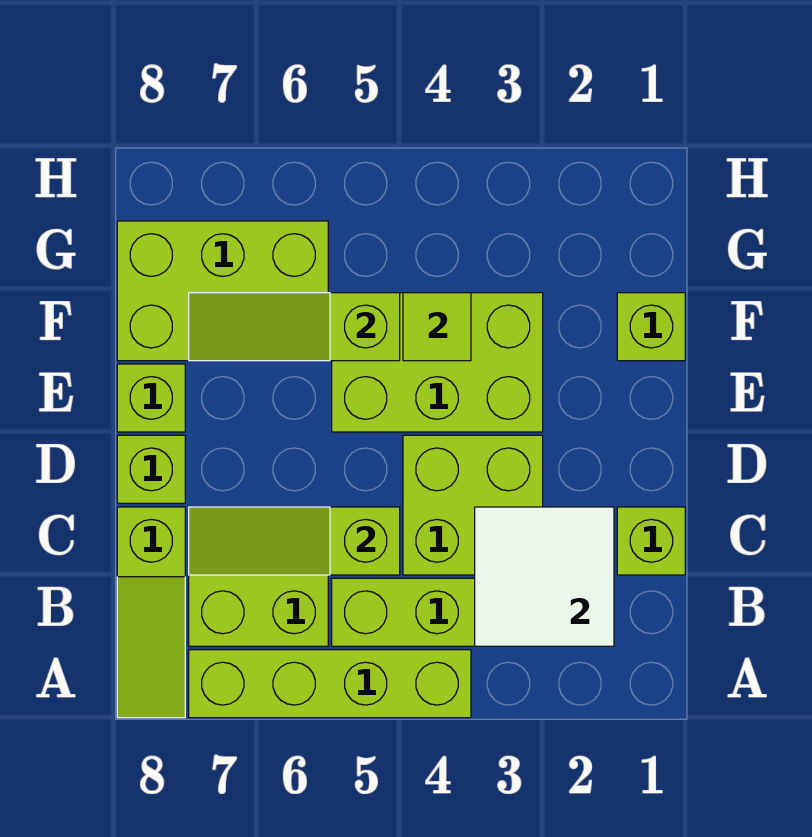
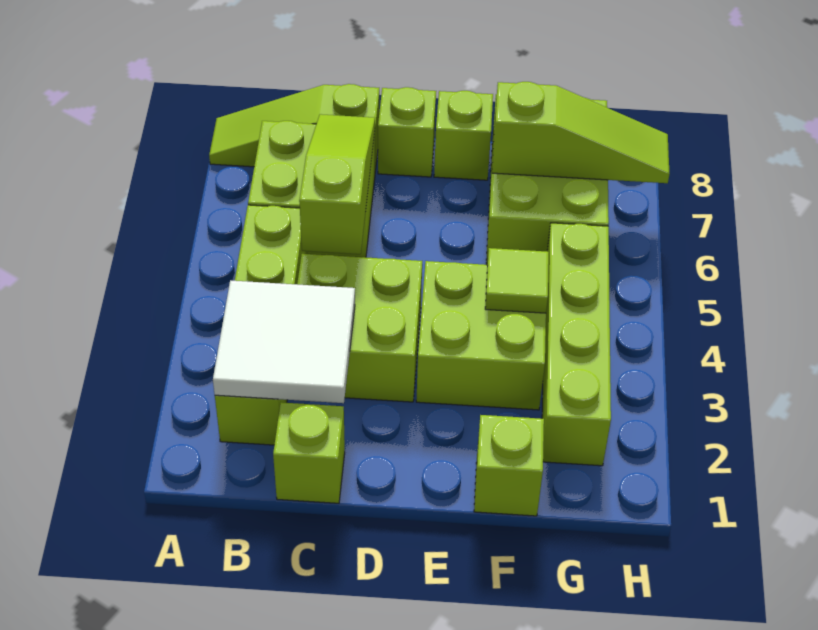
lime brick A4:A7 level 1 -> lime brick G2:G5 level 1
lime brick E3:F5 level 1 -> lime brick E3:F4 level 1
lime slope F5:F7 level 2 top 5 -> lime slope F7:H7 level 2 top F

